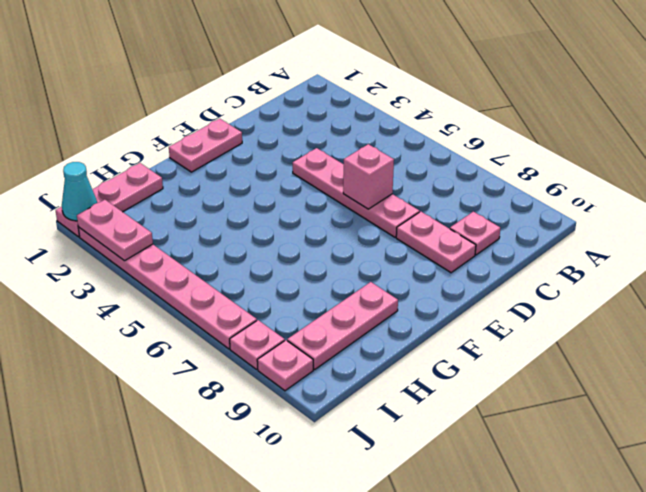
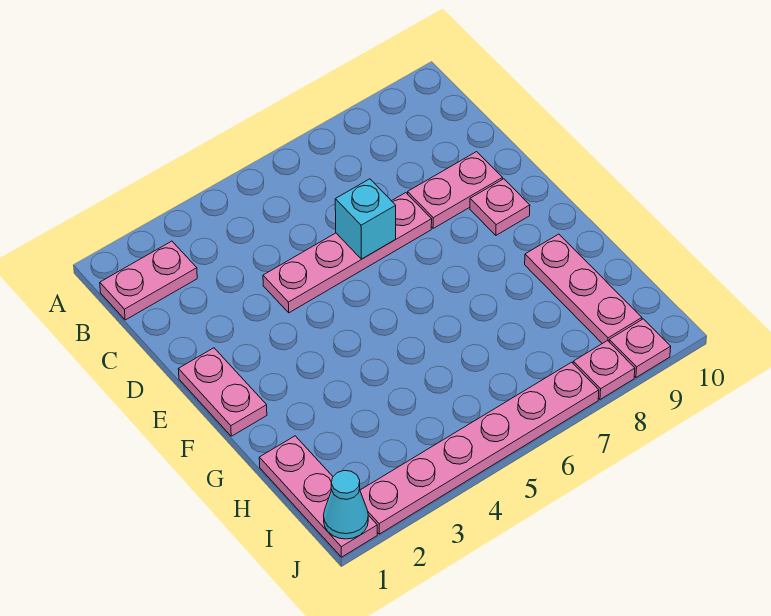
pink plate C9 level 1 -> pink plate E9 level 1
pink brick D6 level 2 -> cyan brick D6 level 2
pink plate J2:J3 level 2 -> pink plate B1:B2 level 1

